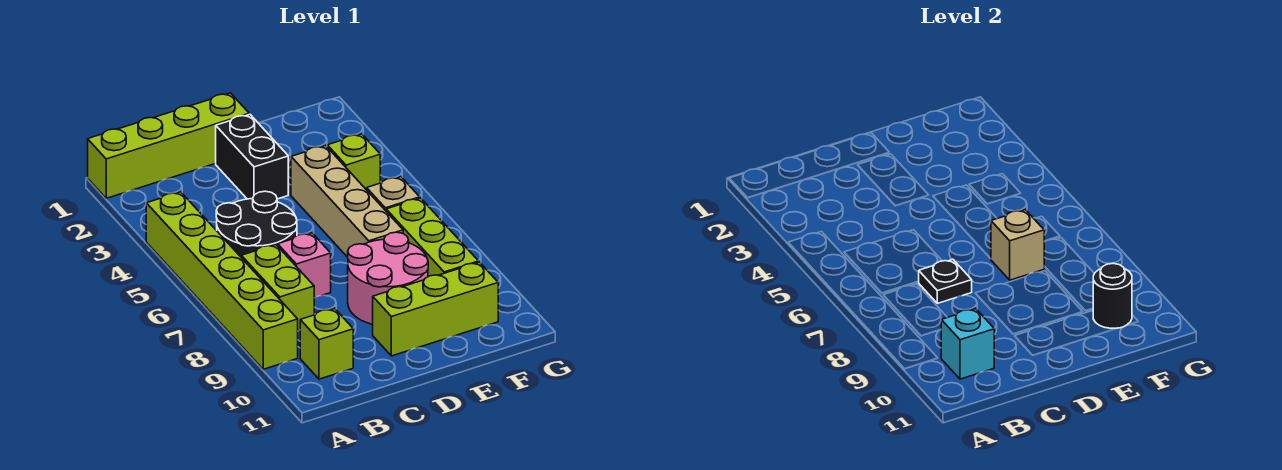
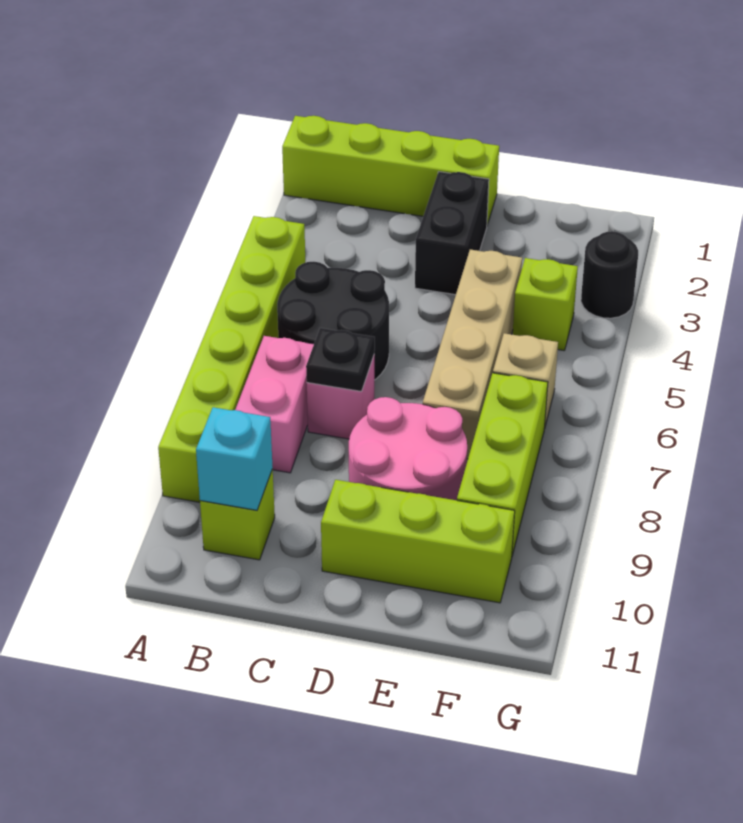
lime brick B7:B8 level 1 -> pink brick B7:B8 level 1
tan brick E7 level 2 -> none
black round brick F10 level 2 -> black round brick G3 level 1

